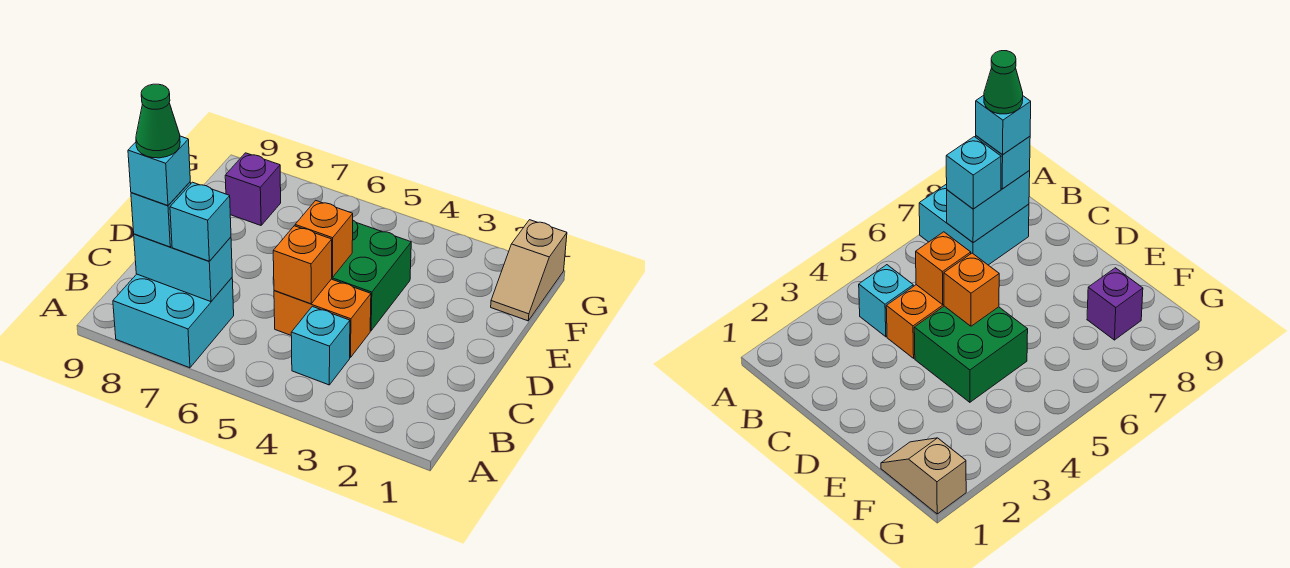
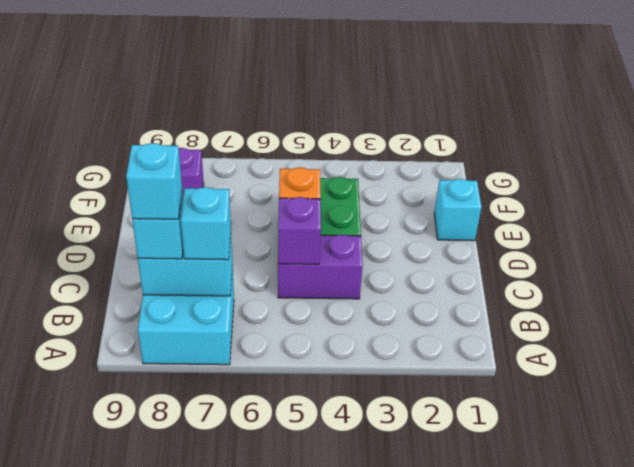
cyan brick B4 level 1 -> cyan brick E1 level 1
green cone B8 level 5 -> none
orange brick C4:C5 level 1 -> purple brick C4:C5 level 1
orange brick C5 level 2 -> purple brick C5 level 2
tan slope F1:G1 level 1 top G -> none

